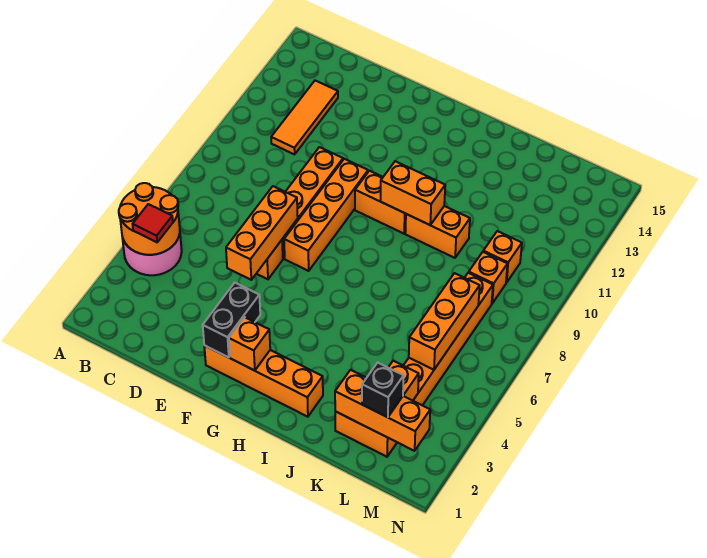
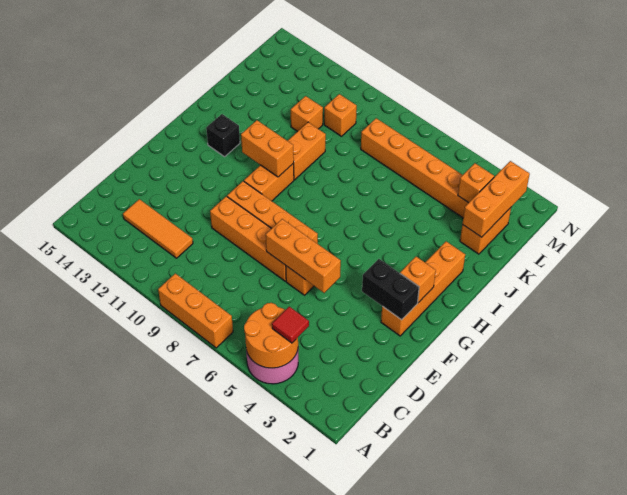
orange brick H10:I10 level 2 -> orange brick H10:H11 level 2
black brick L2 level 3 -> black brick H13 level 1
orange brick L5:L7 level 2 -> orange brick A7:A9 level 1
orange brick L9 level 1 -> orange brick K11 level 1

